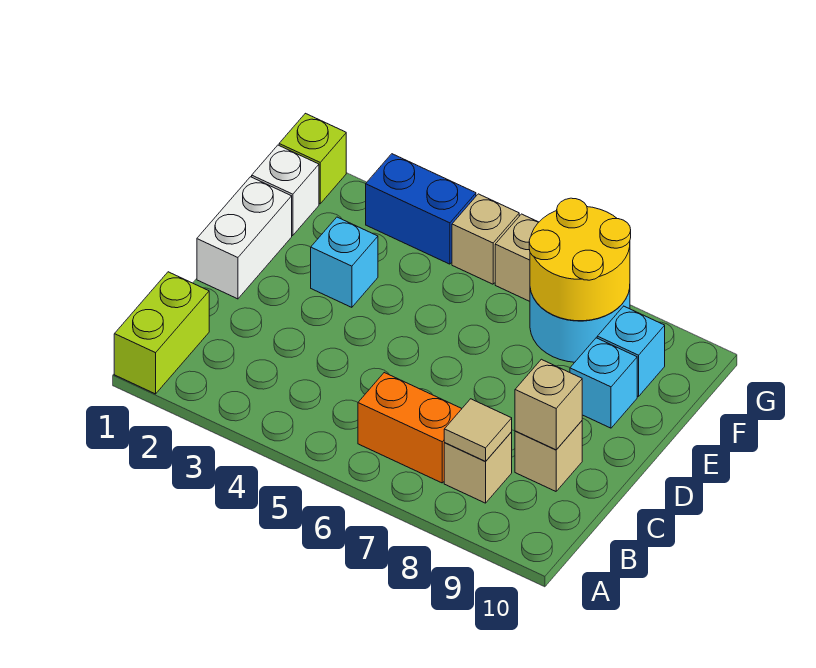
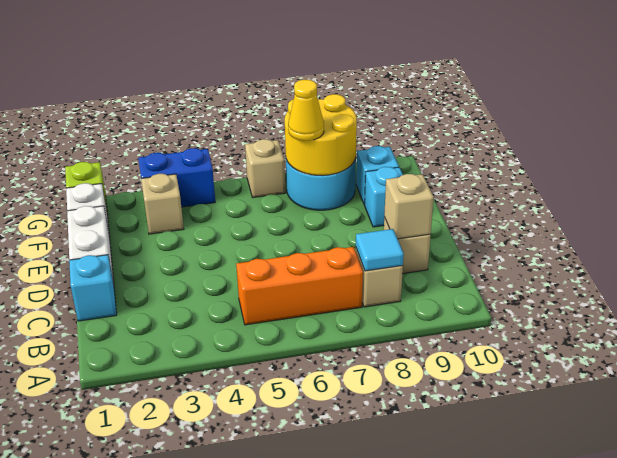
lime brick A1:B1 level 1 -> none
orange brick B6:B7 level 1 -> orange brick B5:B7 level 1
tan tile B8 level 2 -> cyan tile B8 level 2
cyan brick E3 level 1 -> cyan brick C1 level 1
none -> yellow cone F7 level 3
tan brick G5 level 1 -> tan brick F3 level 1

